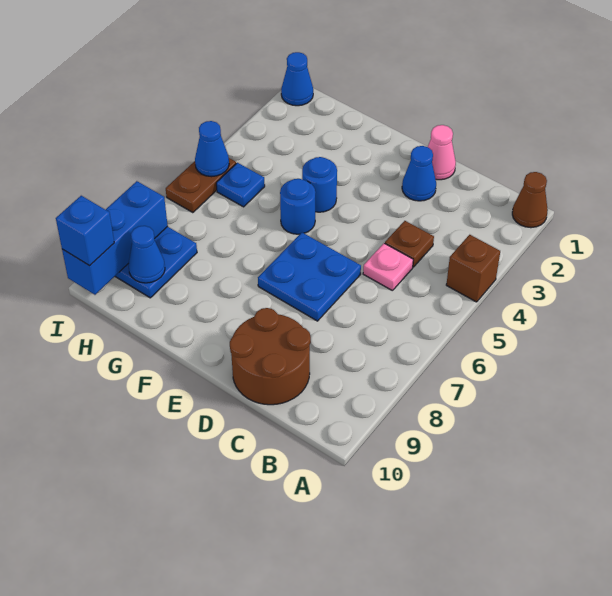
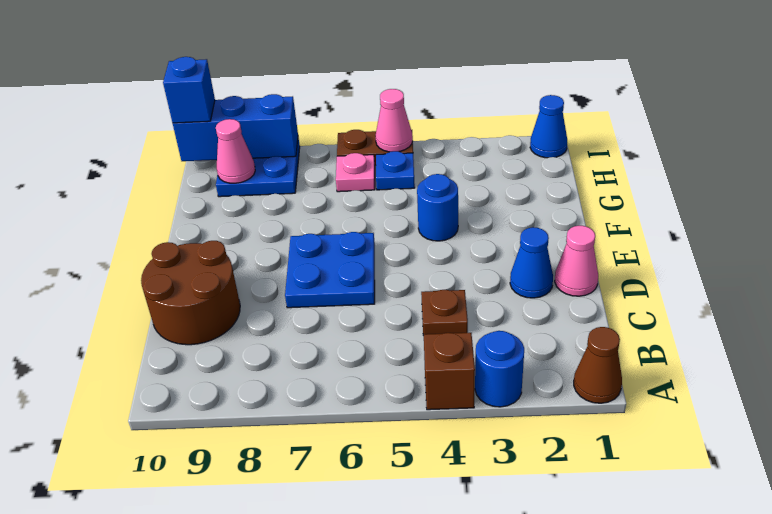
pink plate C5 level 1 -> pink plate H6 level 1
blue round brick F5 level 1 -> blue round brick A3 level 1
blue cone H9 level 2 -> pink cone H9 level 2
blue cone I5 level 2 -> pink cone I5 level 2

